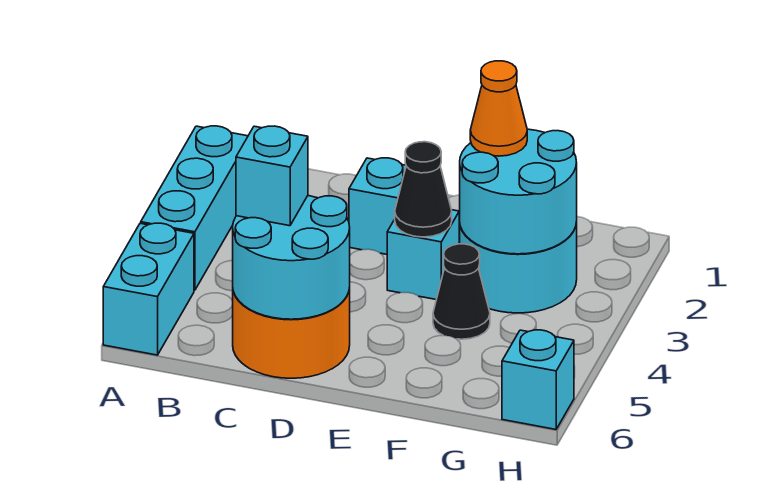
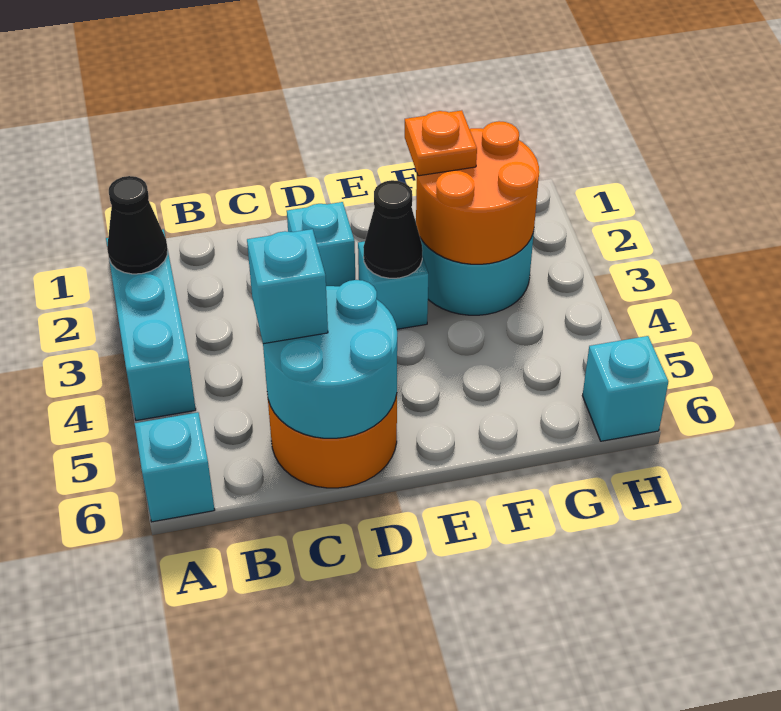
cyan brick A5:A6 level 1 -> cyan brick A6 level 1
cyan round brick F2:G3 level 2 -> orange round brick F2:G3 level 2
orange cone F2 level 3 -> orange plate F2 level 3
black cone F4 level 1 -> black cone A2 level 2

